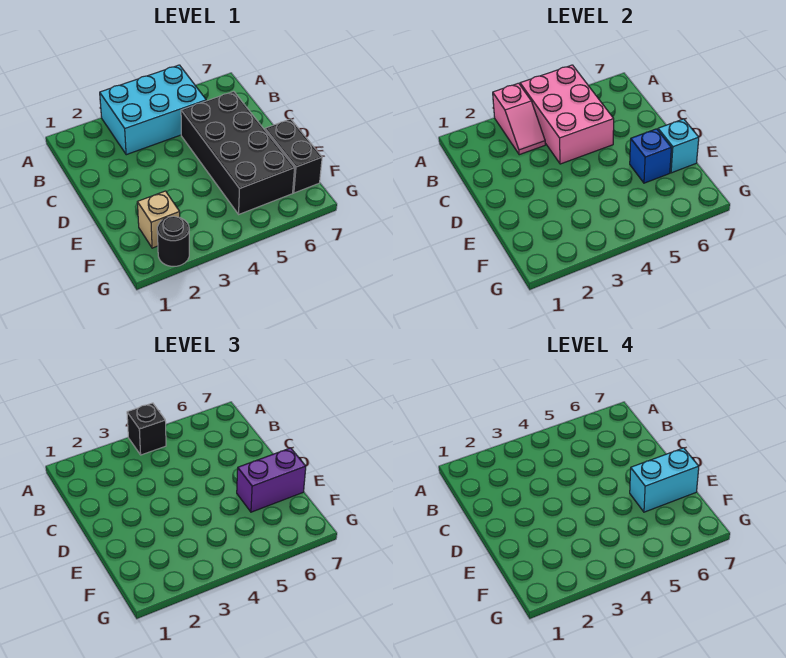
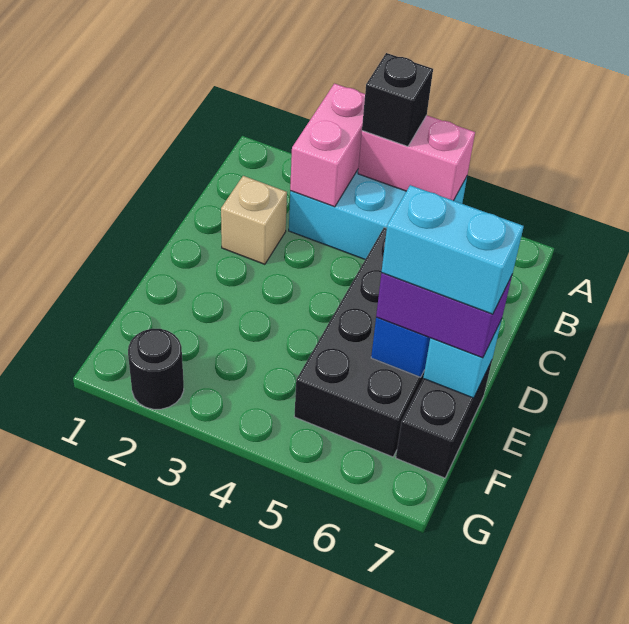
pink slope A3:B3 level 2 top A -> pink brick A3:B3 level 2
pink brick A4:C5 level 2 -> pink brick A4:A5 level 2
tan brick F2 level 1 -> tan brick C2 level 1

